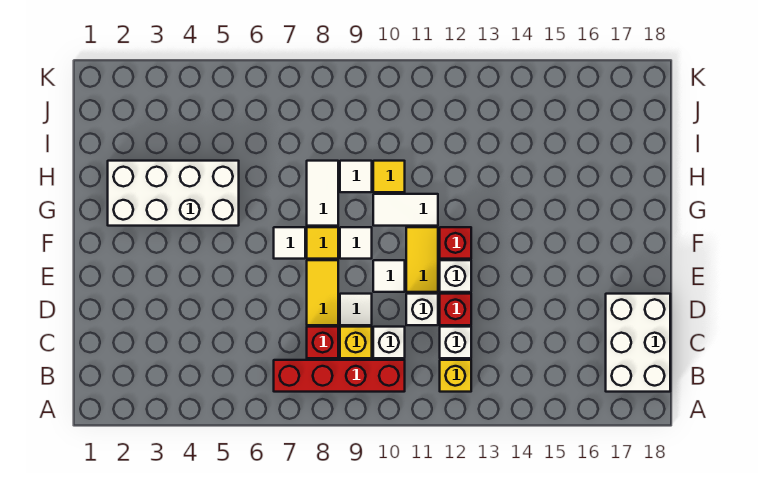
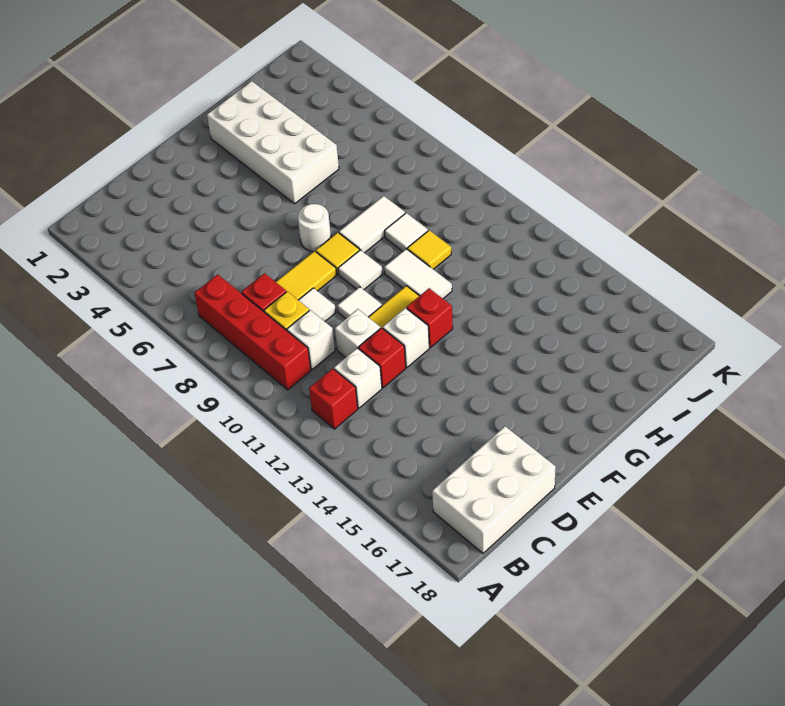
yellow brick B12 level 1 -> red brick B12 level 1
white tile F7 level 1 -> white round brick F7 level 1

